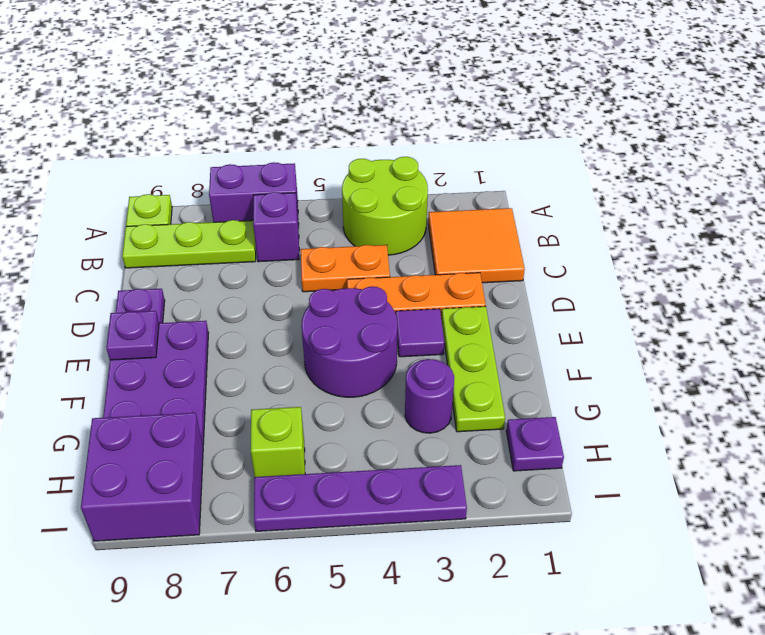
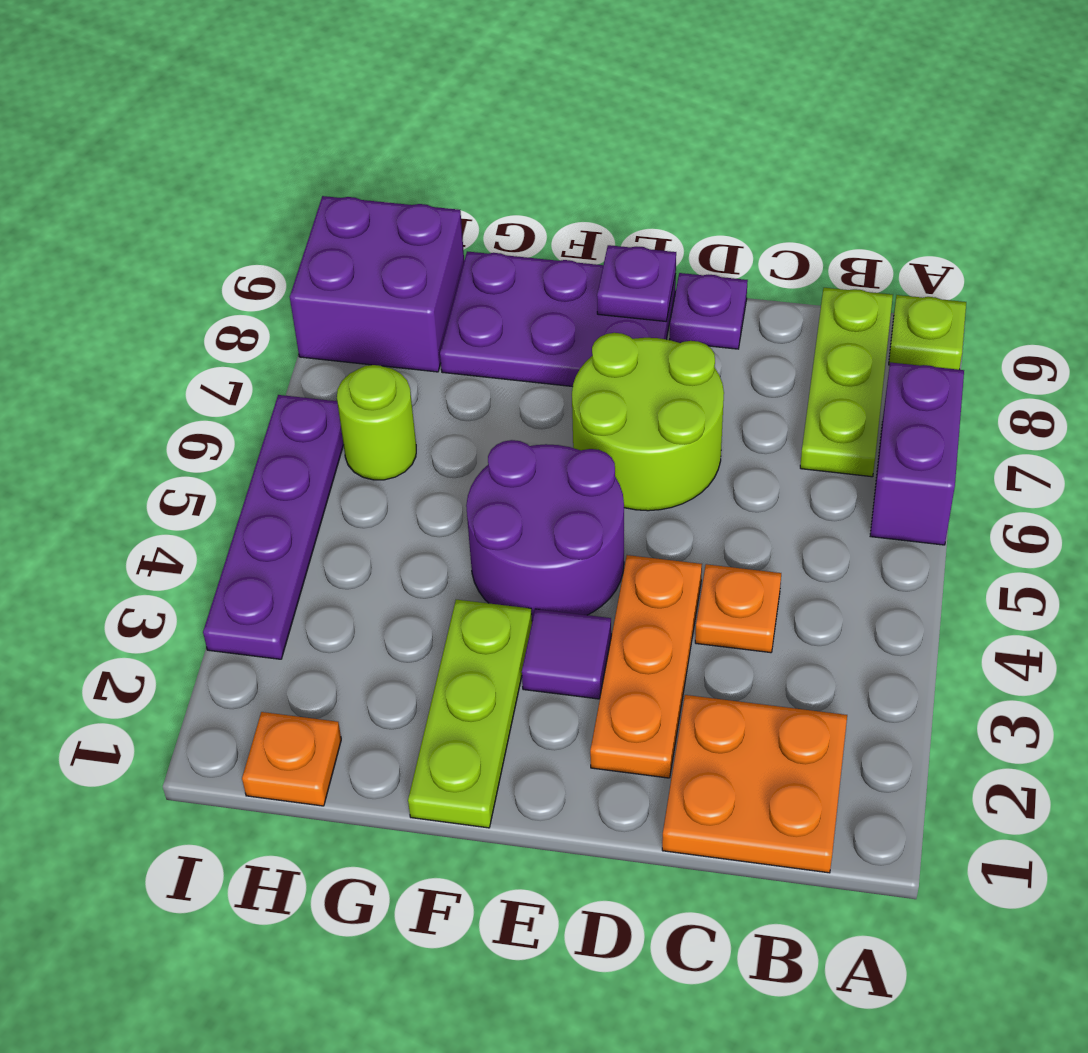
lime round brick A3:B4 level 1 -> lime round brick D6:E7 level 1
orange tile B1:C2 level 1 -> orange plate B1:C2 level 1
purple brick B6 level 1 -> none
orange plate C4:C5 level 1 -> orange plate C4 level 1
lime plate E2:G2 level 1 -> lime plate F1:F3 level 1
purple round brick G3 level 1 -> none
purple plate H1 level 1 -> orange plate H1 level 1
lime brick H6 level 1 -> lime round brick H6 level 1

